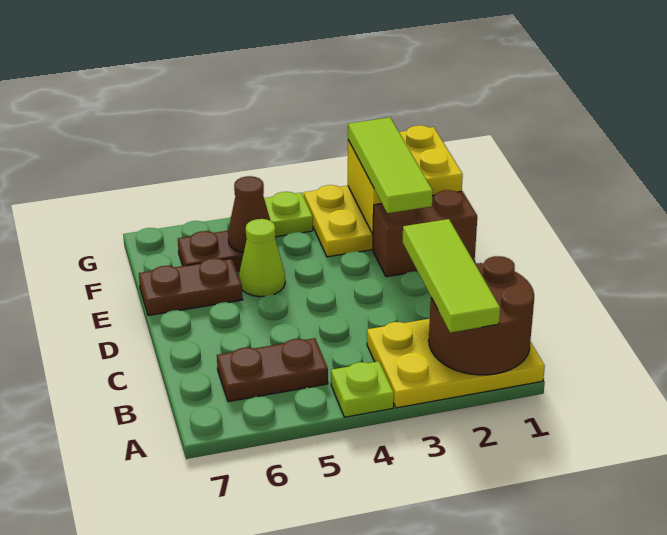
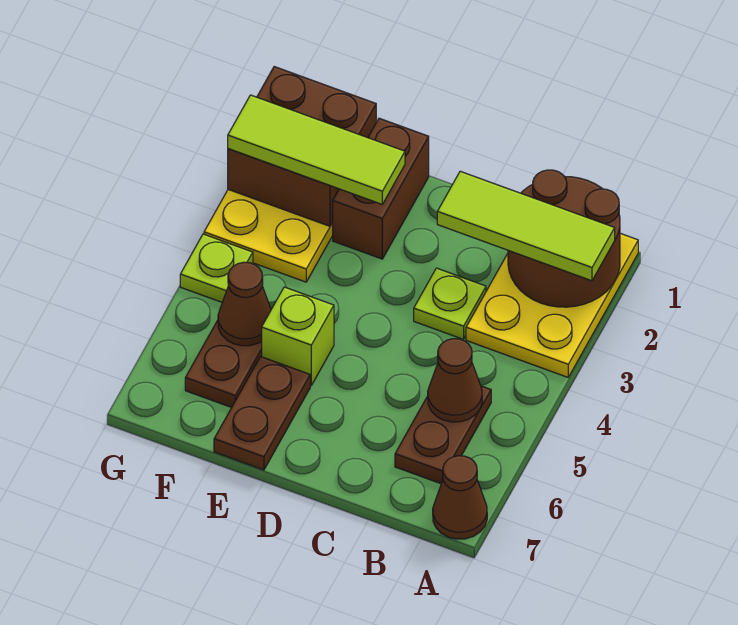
lime plate A4 level 1 -> lime plate C3 level 1
none -> brown cone A7 level 1
none -> brown cone B5 level 2
lime cone E5 level 1 -> lime brick E5 level 1
yellow brick F1:G2 level 2 -> brown brick F1:G2 level 2

